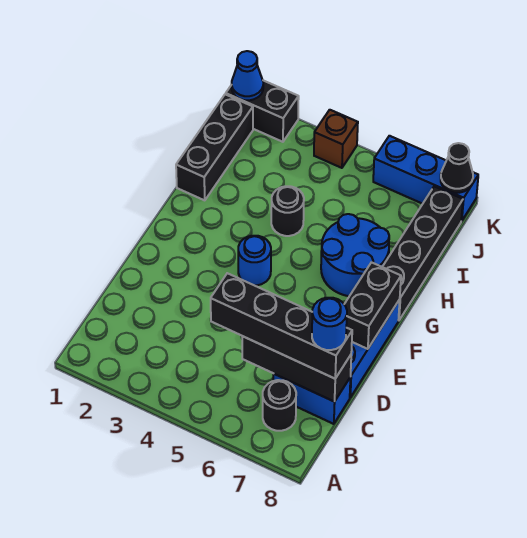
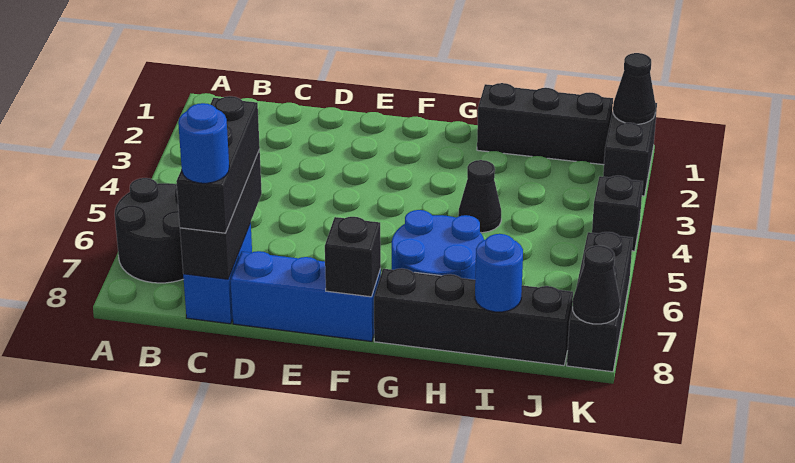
black round brick B7 level 1 -> black round brick A6:B7 level 1
black brick C5:C8 level 3 -> black brick C6:C8 level 3
black brick E8:F8 level 2 -> black brick F8 level 2
blue round brick F4 level 1 -> blue round brick I8 level 2
black round brick H4 level 1 -> black cone H4 level 1
blue cone K1 level 2 -> black cone K1 level 2
brown brick K4 level 1 -> black brick K4 level 1
blue brick K6:K8 level 1 -> black brick K6:K8 level 1

